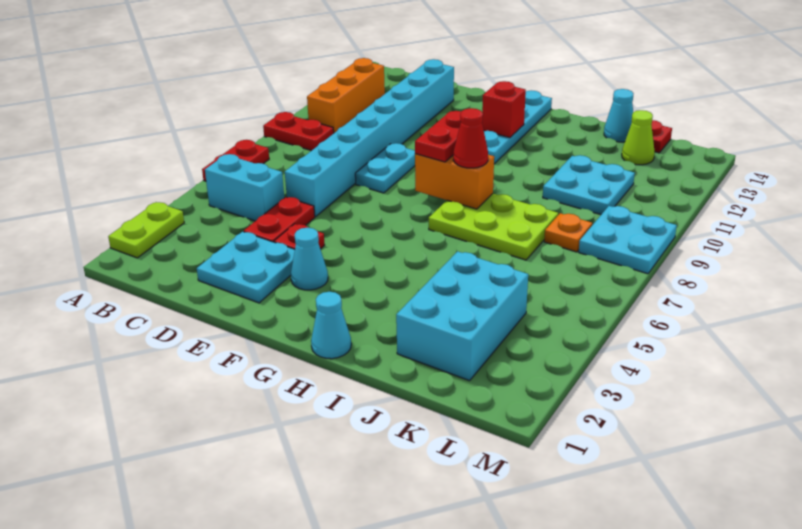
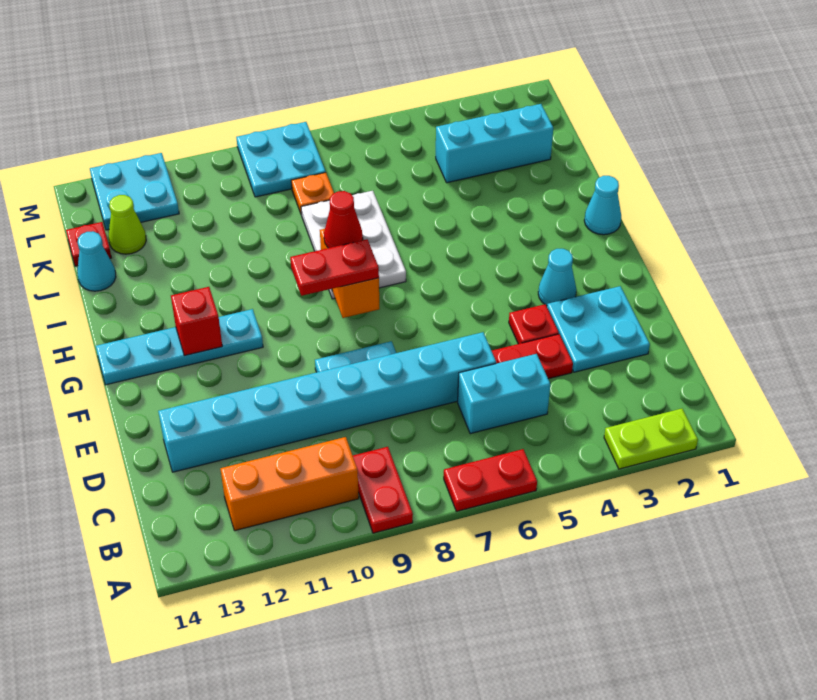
cyan brick B5:C5 level 1 -> cyan brick C5:C6 level 1
lime plate H7:J8 level 1 -> white plate H7:J8 level 1
cyan brick J2:K4 level 1 -> cyan brick K2:K4 level 1
cyan plate J10:K11 level 1 -> cyan plate L12:M13 level 1

